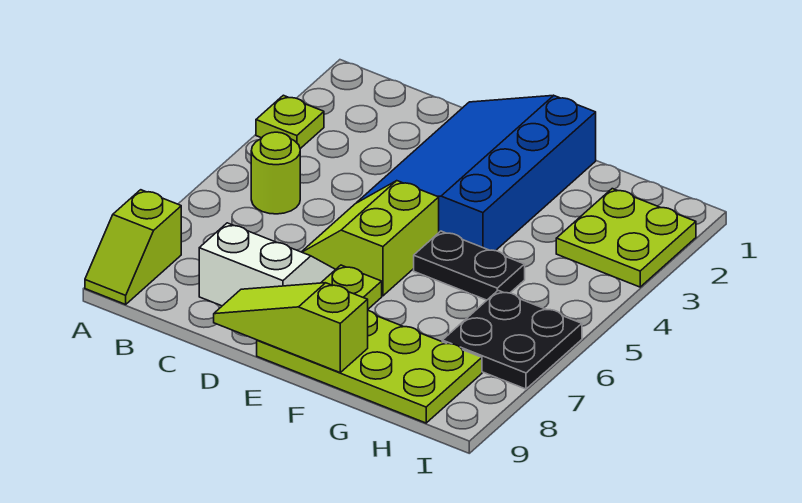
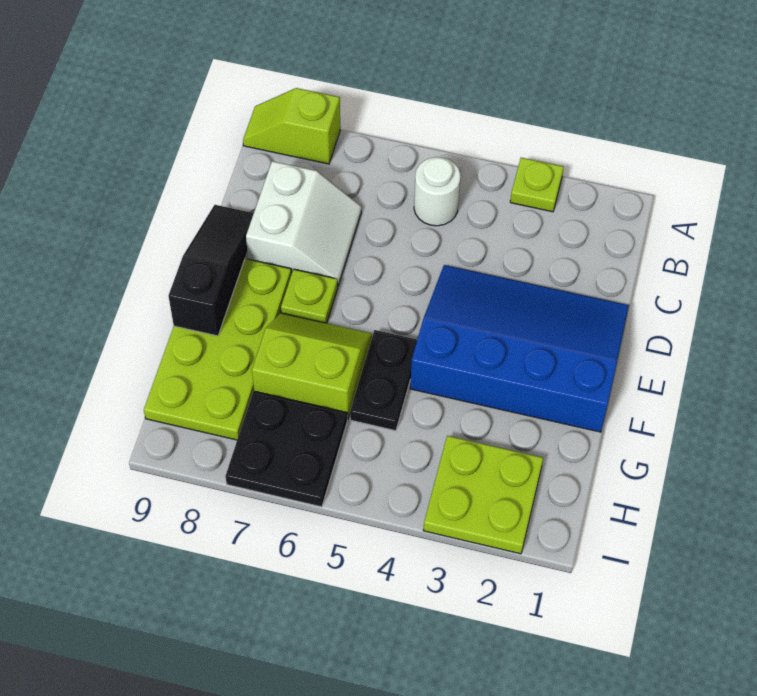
lime round brick B5 level 1 -> white round brick B5 level 1
lime slope D5:E6 level 1 top E -> lime slope F6:G7 level 1 top G
lime slope D9:F9 level 2 top F -> black slope D9:F9 level 2 top F

